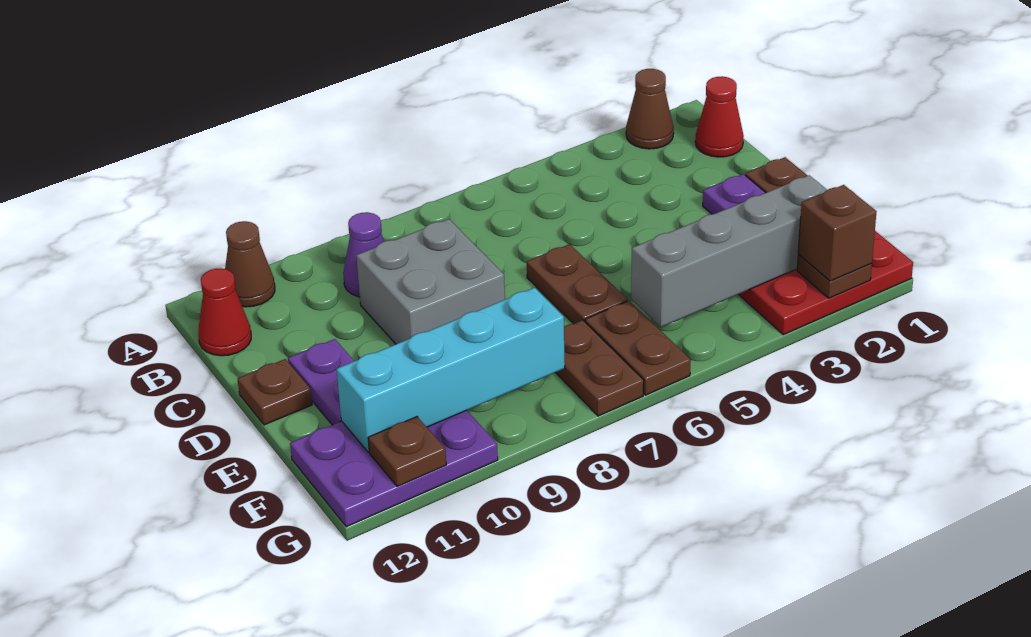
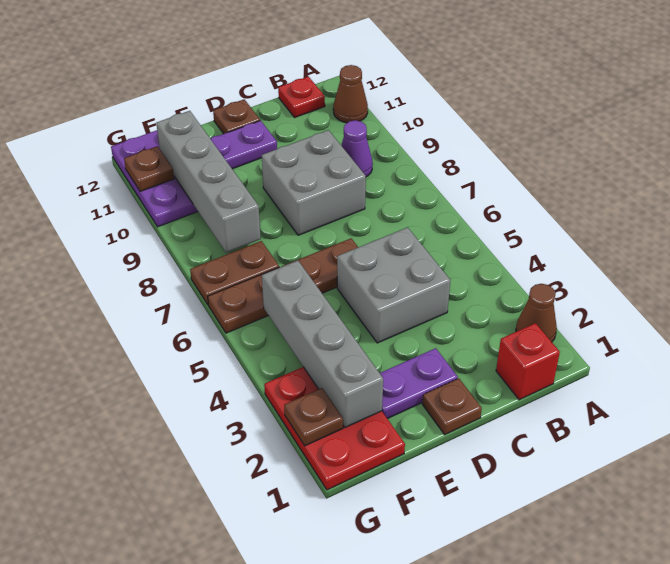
red cone B1 level 1 -> red brick B1 level 1
red cone B12 level 1 -> red plate B12 level 1
none -> grey brick C4:D5 level 1
cyan brick F8:F11 level 2 -> grey brick F8:F11 level 2
brown brick G2 level 3 -> none

